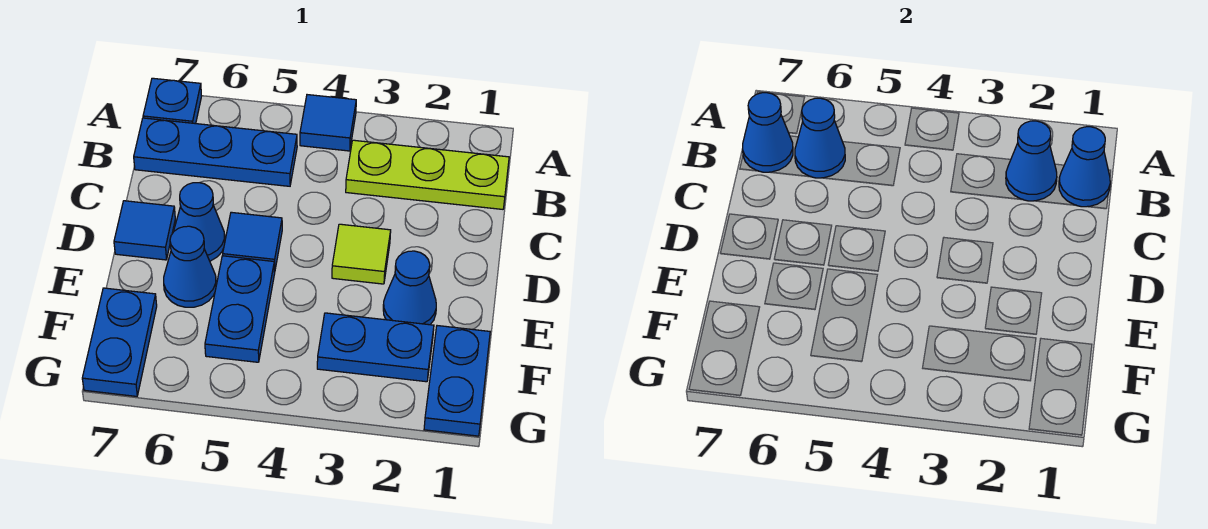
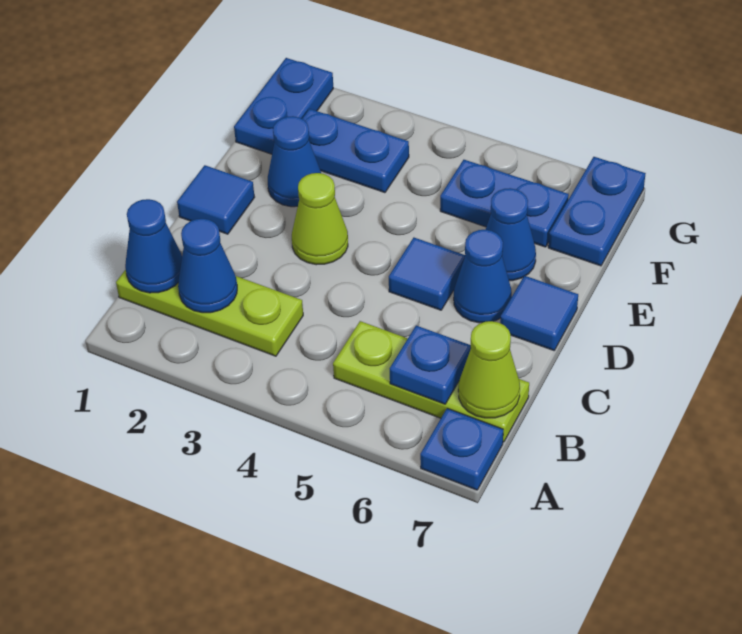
blue tile A4 level 1 -> blue tile D1 level 1
blue plate B5:B7 level 1 -> lime plate B5:B7 level 1
blue cone B6 level 2 -> blue plate B6 level 2
blue cone B7 level 2 -> lime cone B7 level 2
lime tile D3 level 1 -> lime cone D3 level 1
blue plate E5:F5 level 1 -> blue plate F5:F6 level 1

